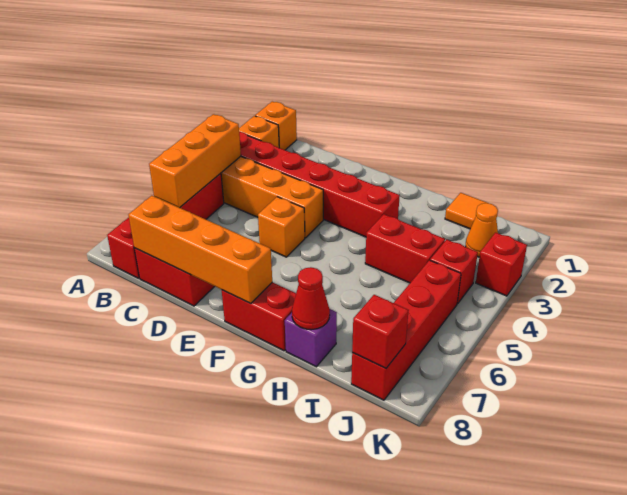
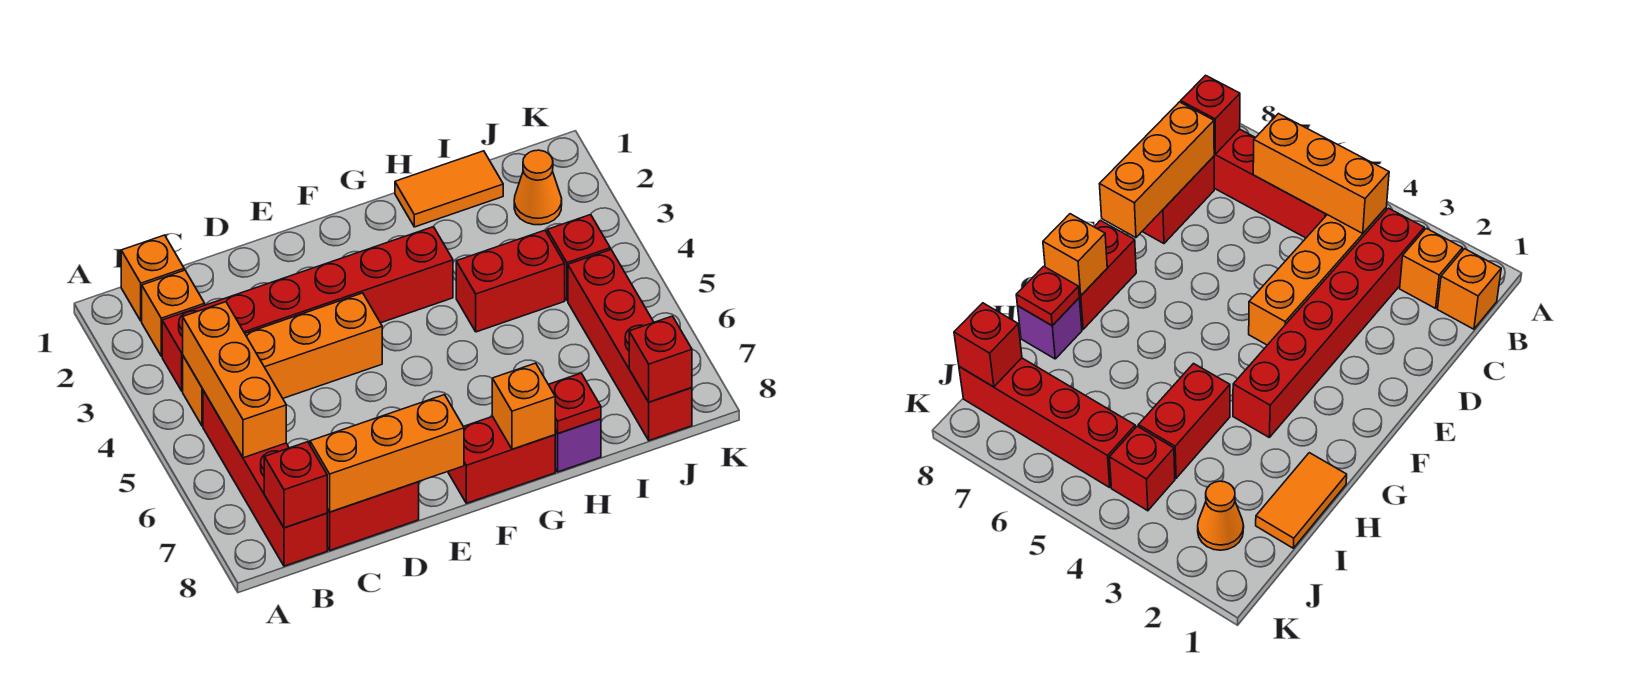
orange brick C8:F8 level 2 -> orange brick C8:E8 level 2
orange brick E5 level 1 -> orange brick G8 level 2
red cone H8 level 2 -> red plate H8 level 2
orange tile I1 level 1 -> orange tile H1:I1 level 1
red brick K3 level 1 -> red brick B8 level 2

